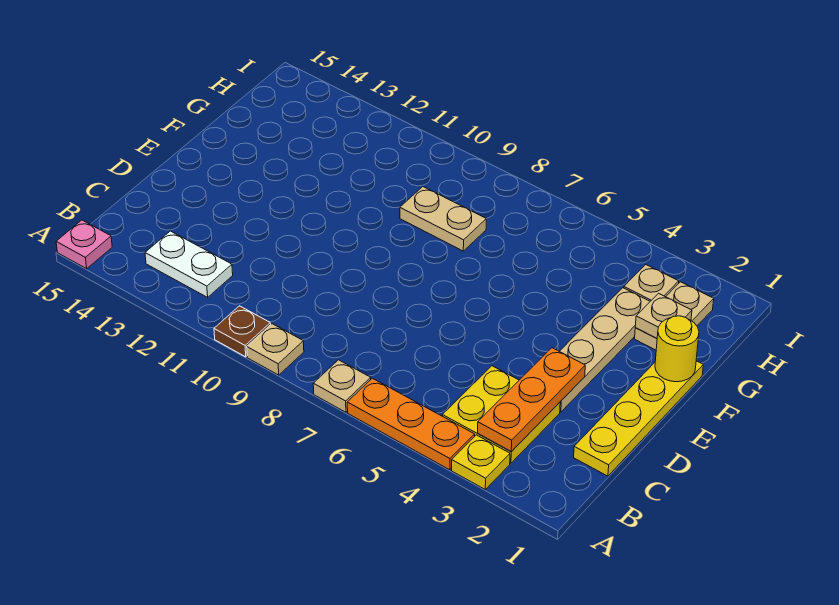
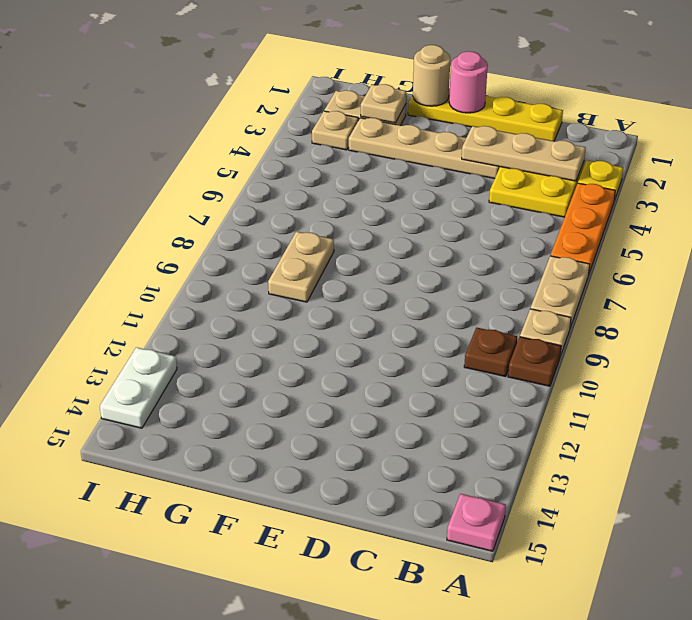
tan plate A7 level 1 -> tan plate A7:A8 level 1
orange plate B3:D3 level 2 -> tan plate B3:D3 level 2
none -> brown plate B10 level 1
white plate B12:B13 level 1 -> white plate I13:I14 level 1
none -> pink round brick E1 level 2
yellow round brick F1 level 2 -> tan round brick F1 level 2

